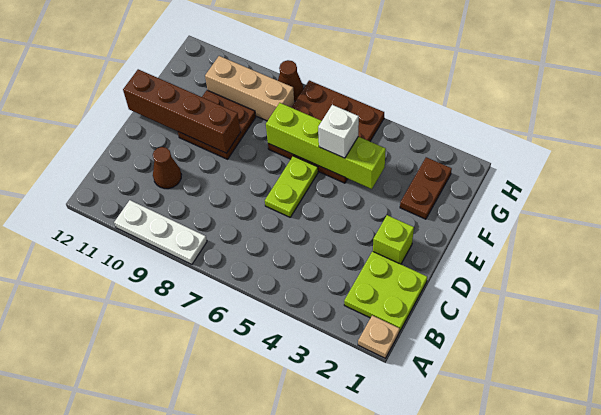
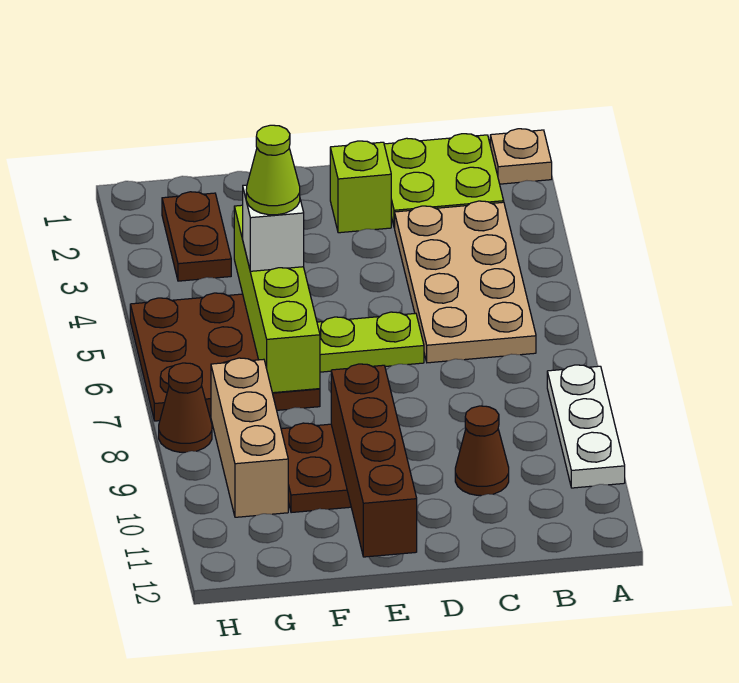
none -> tan plate B3:C6 level 1
brown plate F2:G2 level 1 -> brown plate G2:G3 level 1
none -> lime cone F5 level 4

